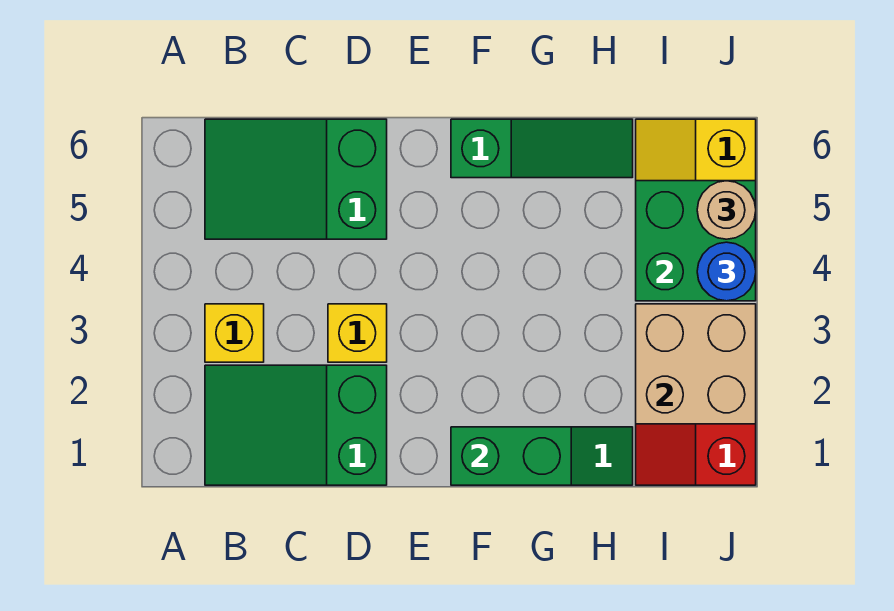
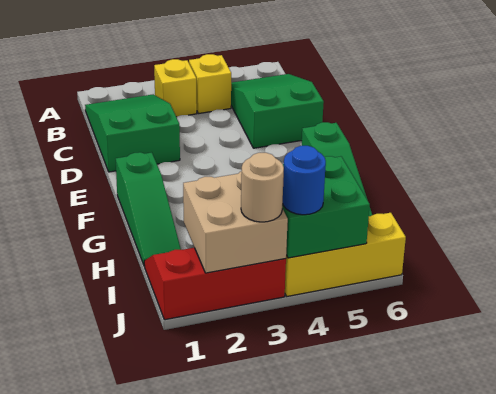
yellow brick D3 level 1 -> yellow brick B4 level 1
green brick F1:G1 level 2 -> none
tan round brick J5 level 3 -> tan round brick J3 level 3

